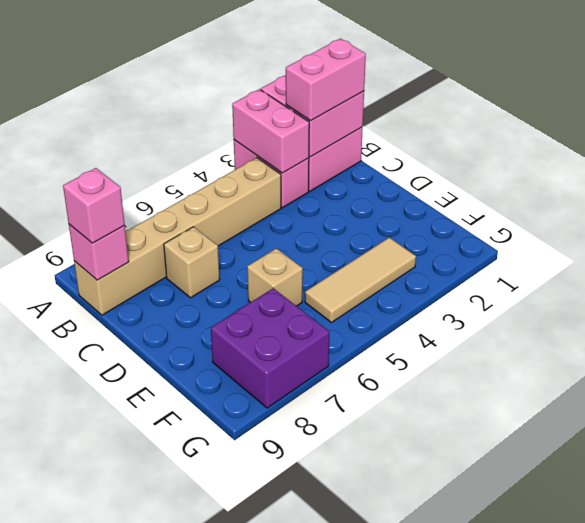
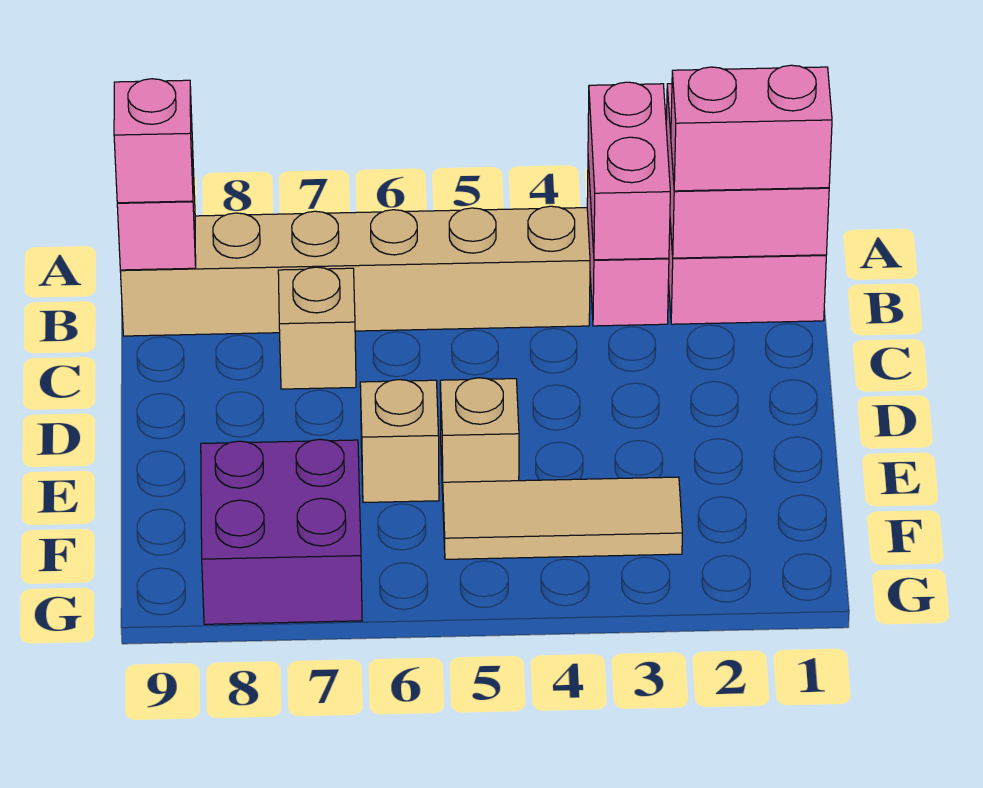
none -> tan brick E5 level 1

